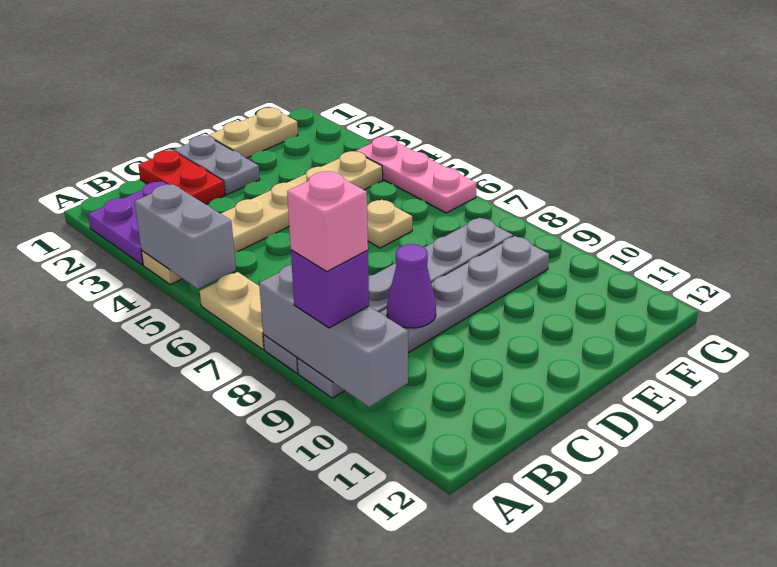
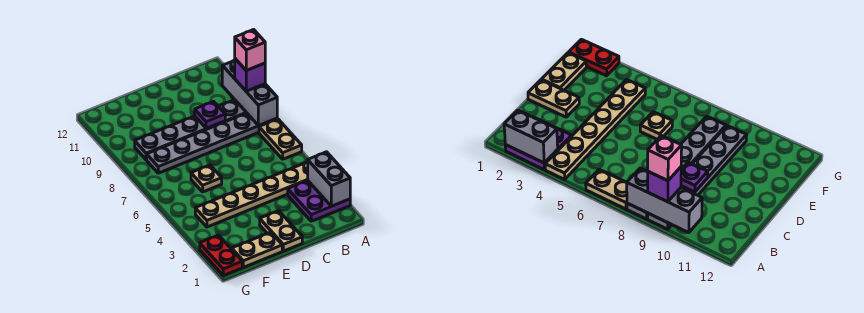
grey brick A4:A5 level 2 -> grey brick A2:A3 level 2
red plate C1:C2 level 1 -> red plate G1:G2 level 1
purple cone C9 level 2 -> purple plate C9 level 2
grey plate D1:D2 level 1 -> tan plate D1:D2 level 1
pink plate G4:G6 level 1 -> none

